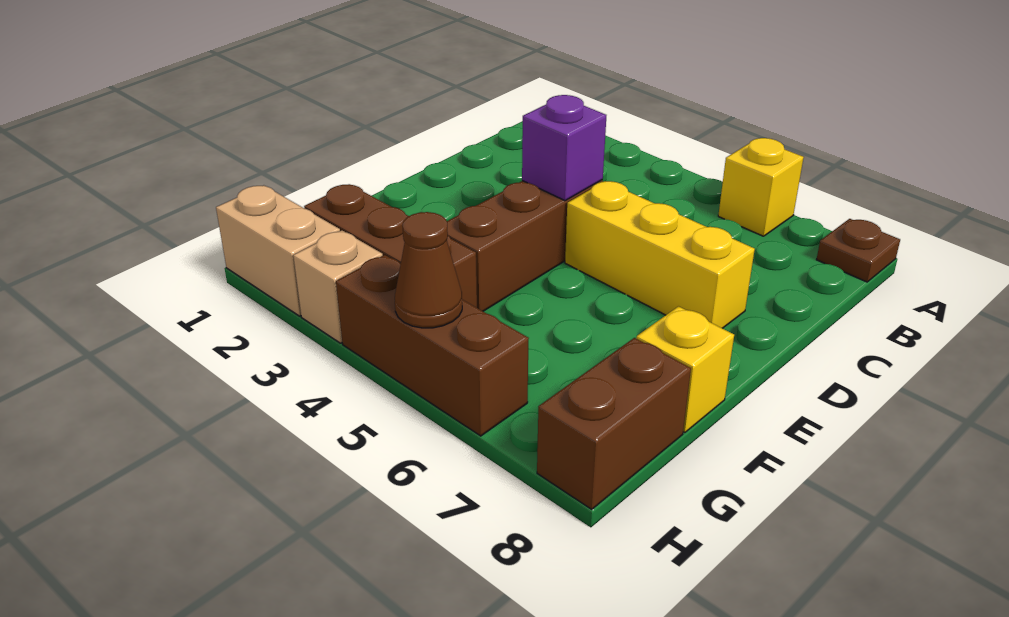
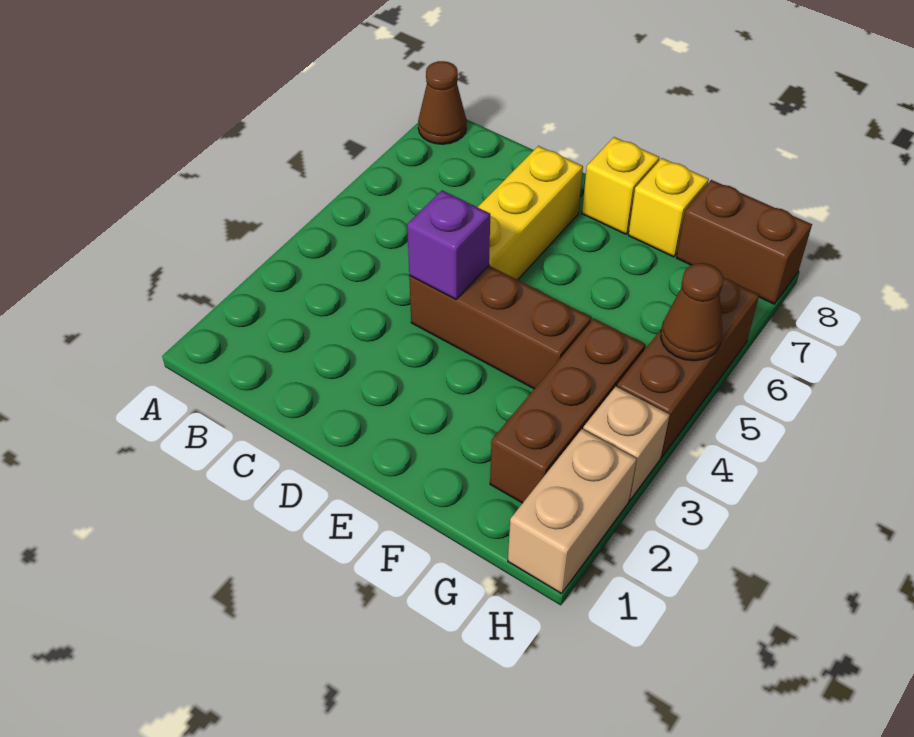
yellow brick A6 level 1 -> yellow brick E8 level 1
brown plate A8 level 1 -> brown cone A8 level 1

